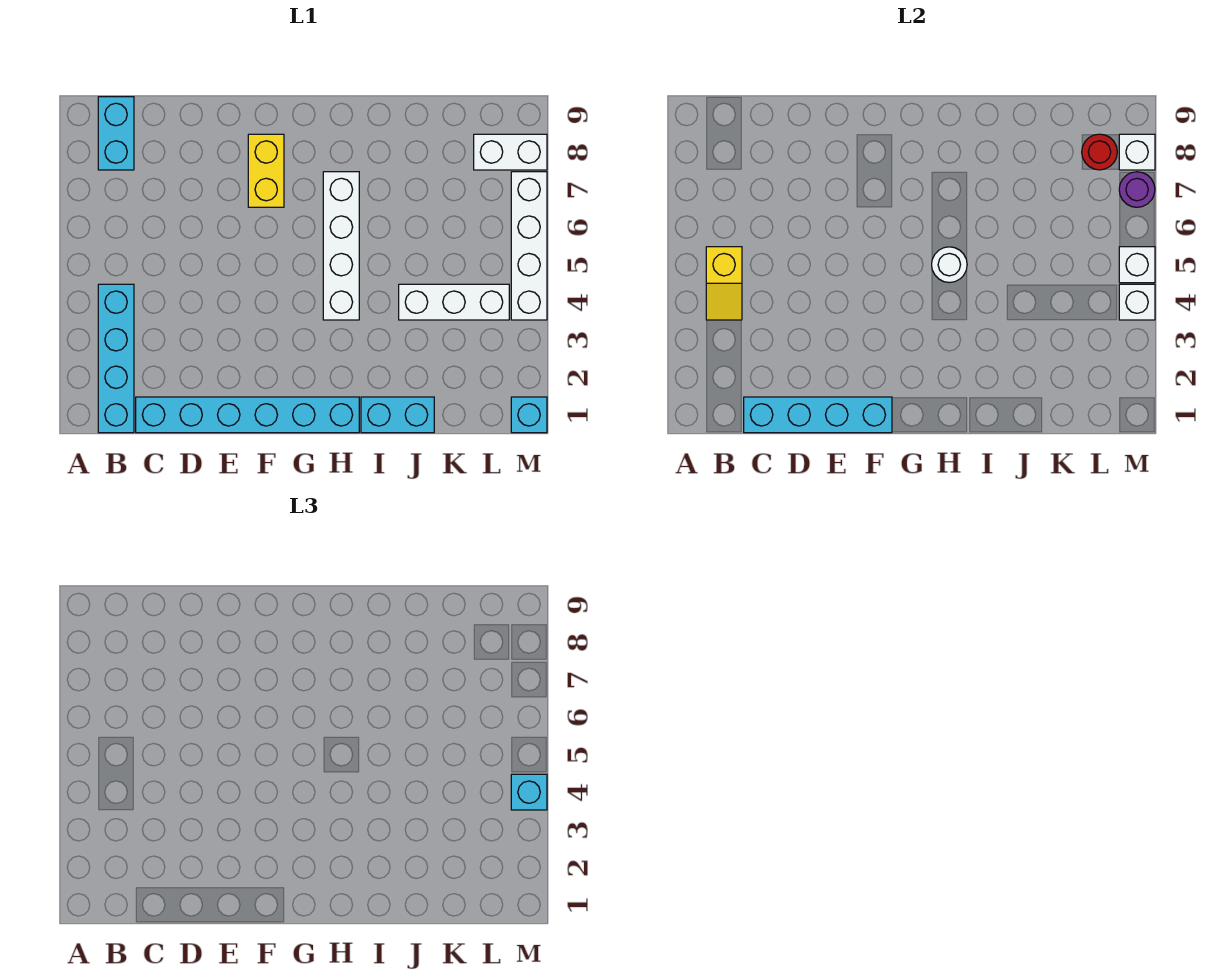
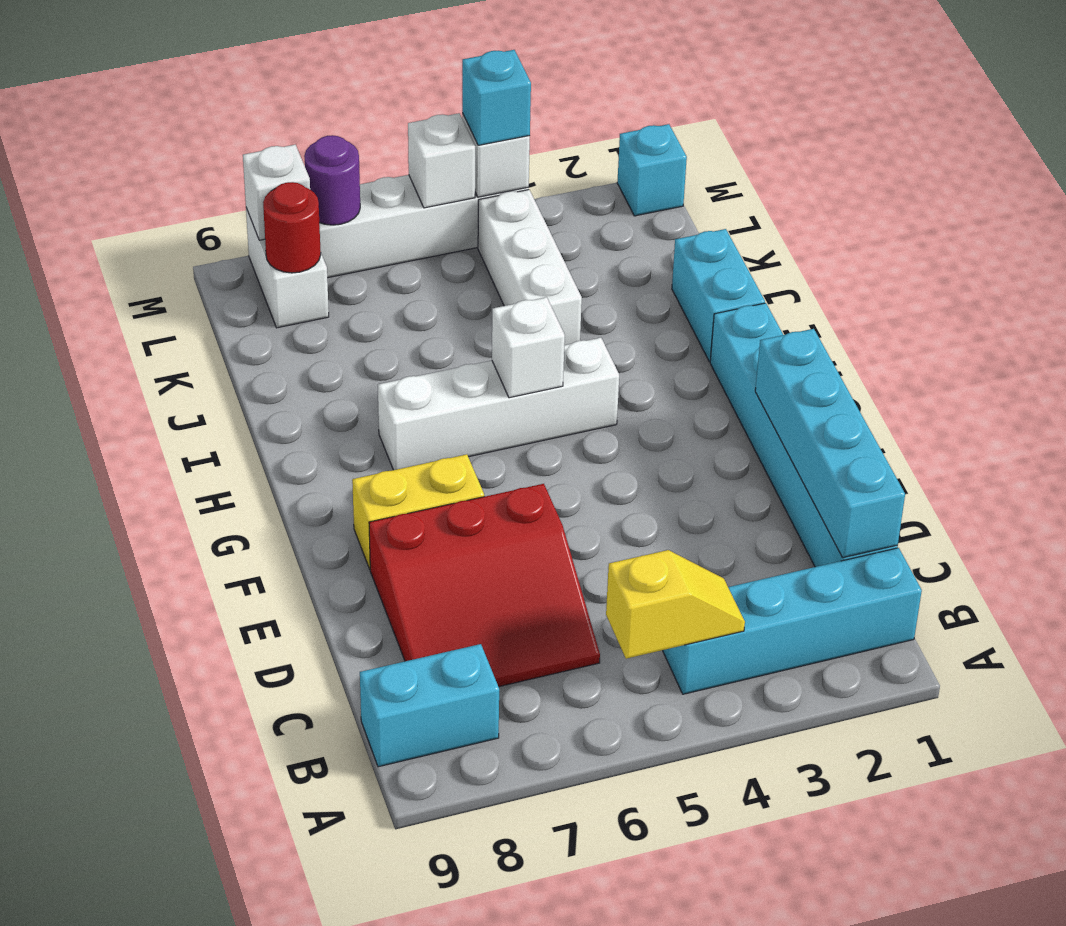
none -> red slope C6:E8 level 1 top E
white round brick H5 level 2 -> white brick H5 level 2

